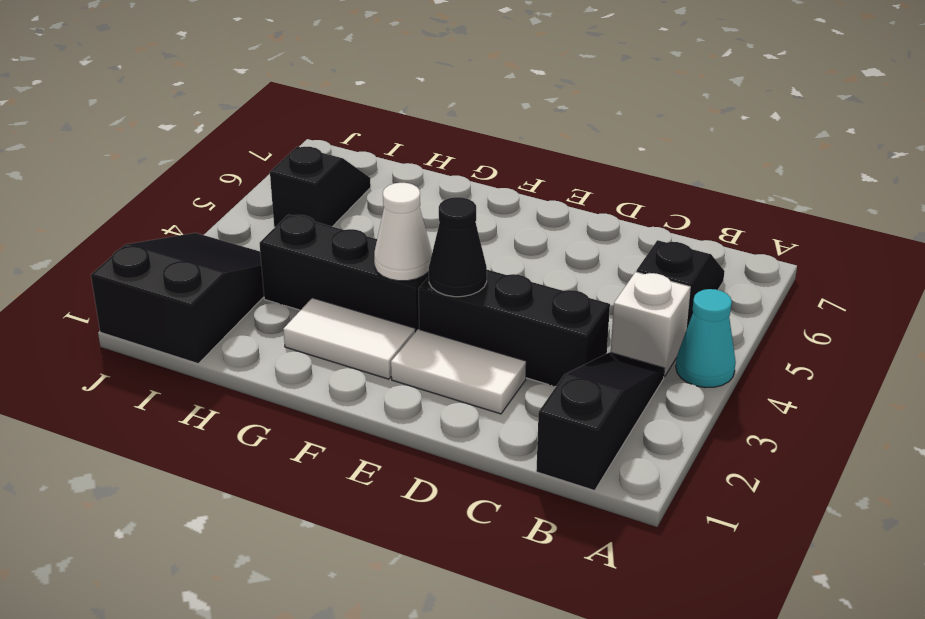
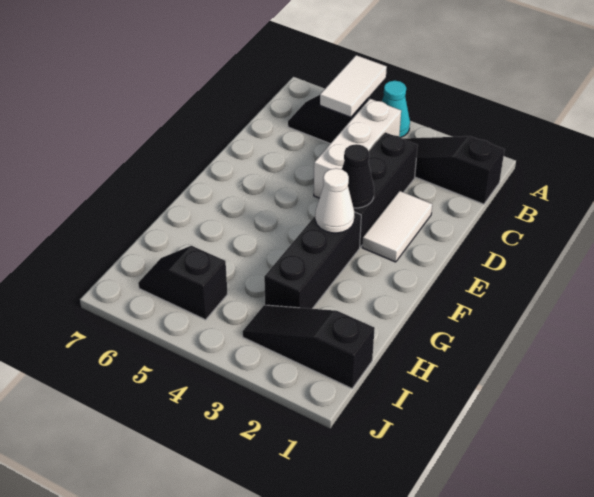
white brick B4 level 1 -> white brick B4:D4 level 1
white tile F2:G2 level 1 -> white tile A5:B5 level 2
black slope I1:J3 level 1 top 1 -> black slope I1:I3 level 1 top 1

